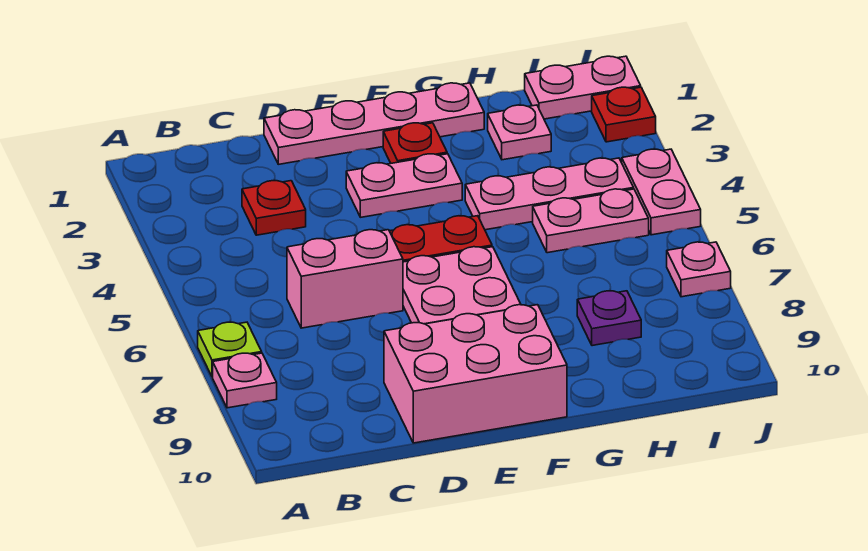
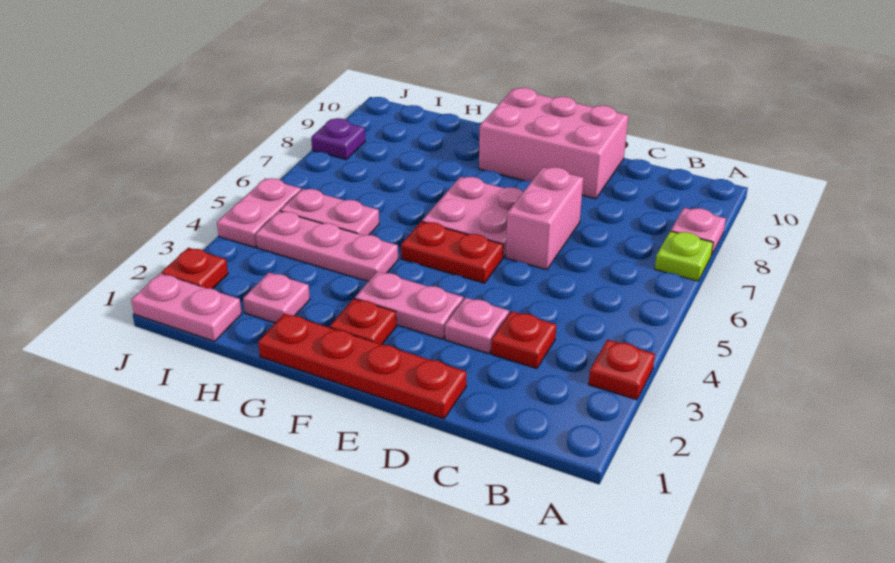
none -> red plate A3 level 1
pink brick C6:D6 level 1 -> pink brick D6:D7 level 1
pink plate D1:G1 level 1 -> red plate D1:G1 level 1
purple plate H8 level 1 -> purple plate J8 level 1
pink plate J7 level 1 -> pink plate D3 level 1

